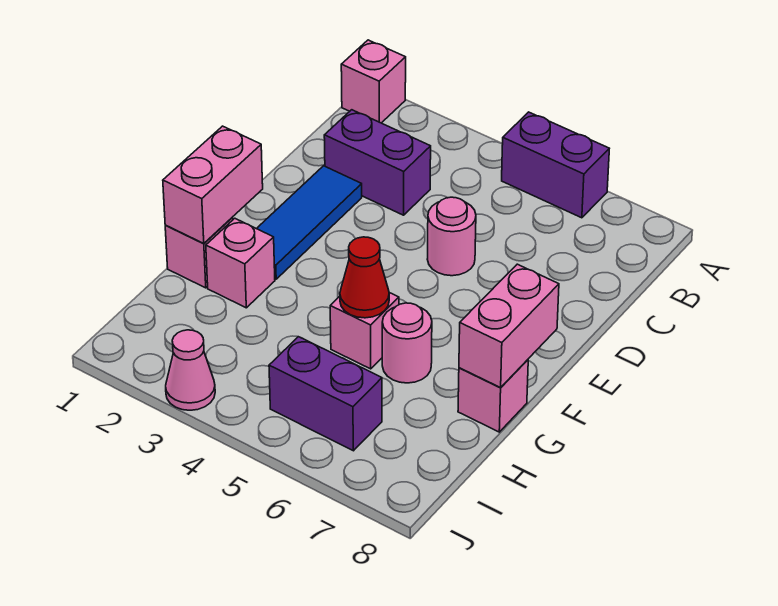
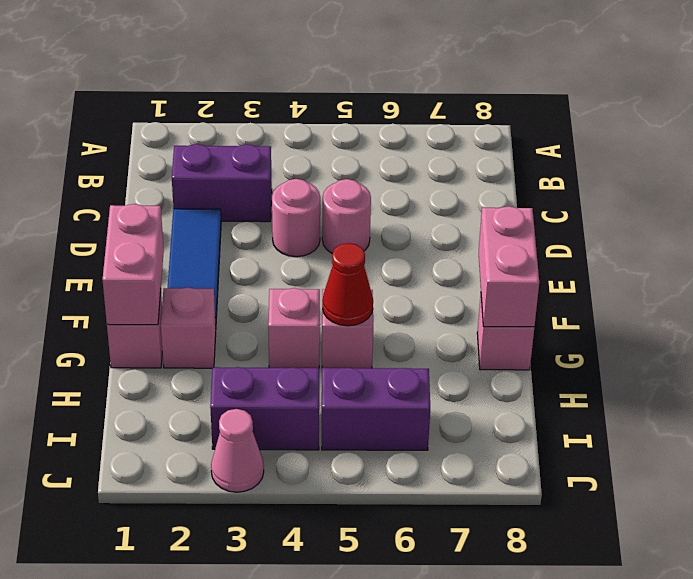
pink brick A1 level 1 -> pink brick G4 level 1
purple brick A5:A6 level 1 -> purple brick I3:I4 level 1
pink round brick G6 level 1 -> pink round brick D4 level 1

